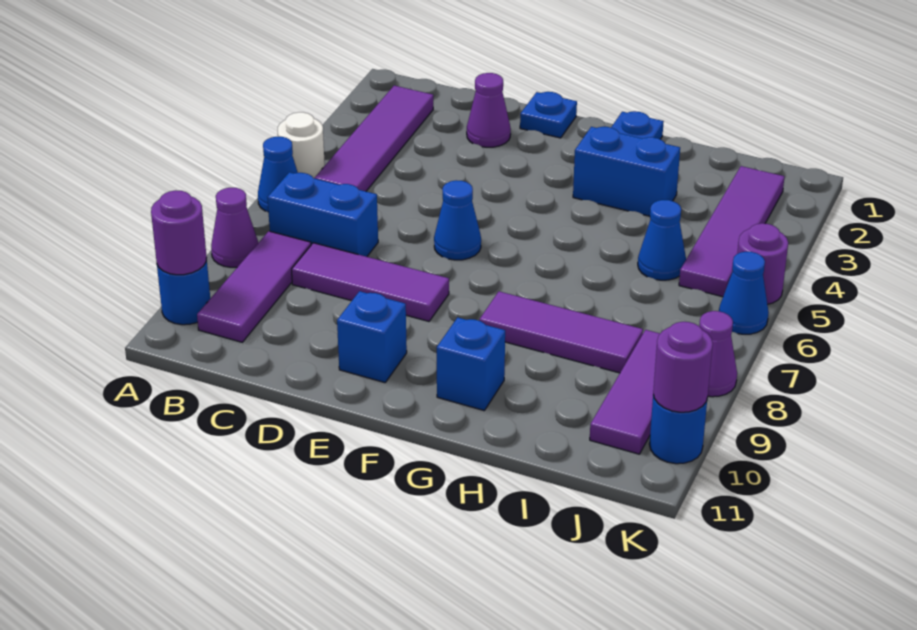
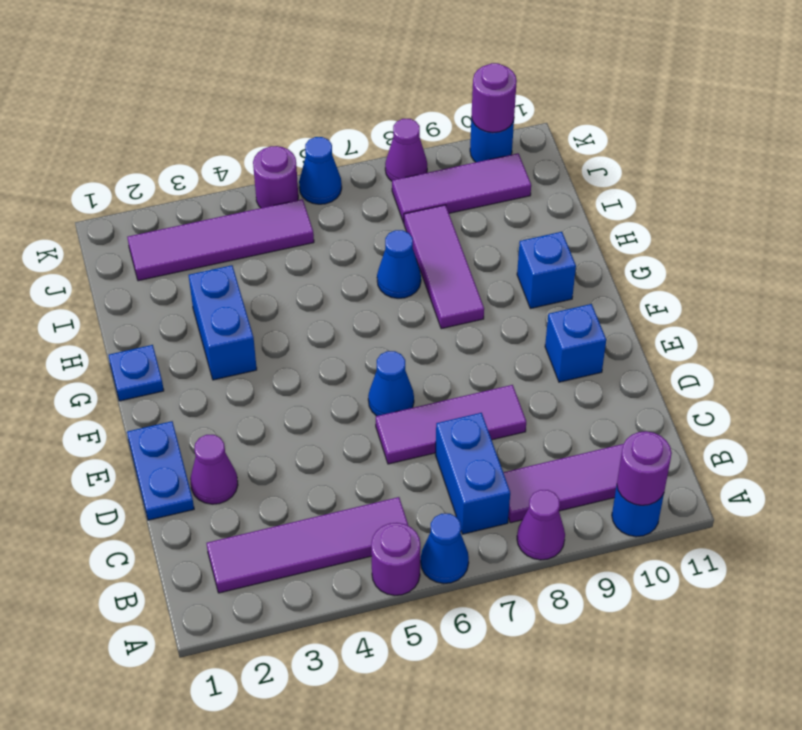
white round brick A5 level 1 -> purple round brick A5 level 1
purple tile C8:E8 level 1 -> purple tile D6:D8 level 1
blue plate E1 level 1 -> blue plate D1:E1 level 1
blue cone I5 level 1 -> blue cone H7 level 1

